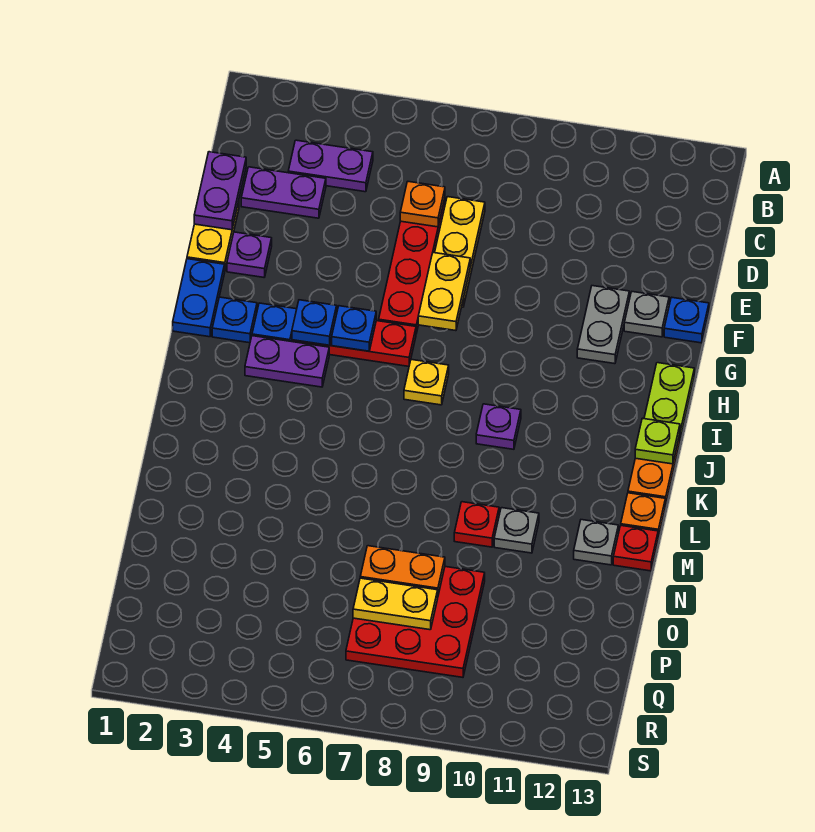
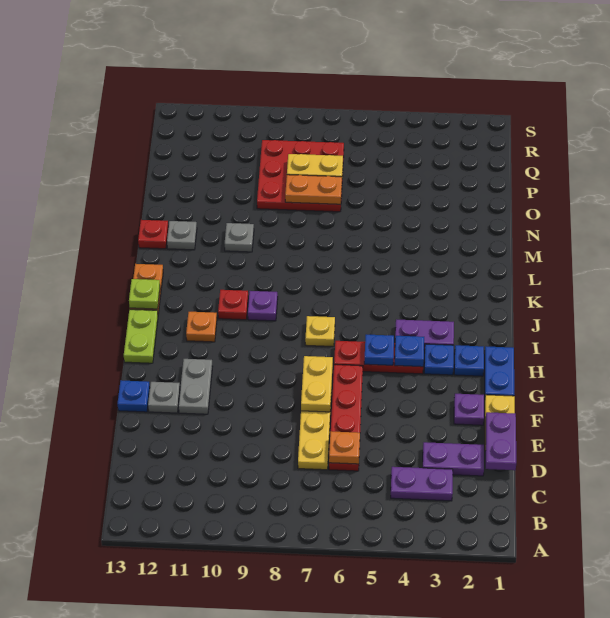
orange plate L13 level 1 -> orange plate I11 level 1
red plate M9 level 1 -> red plate J10 level 1

